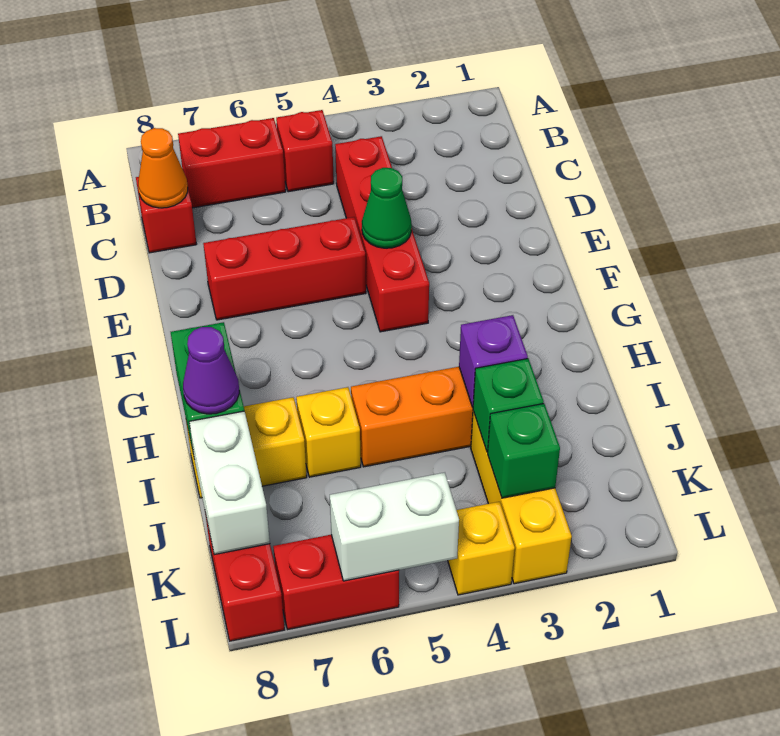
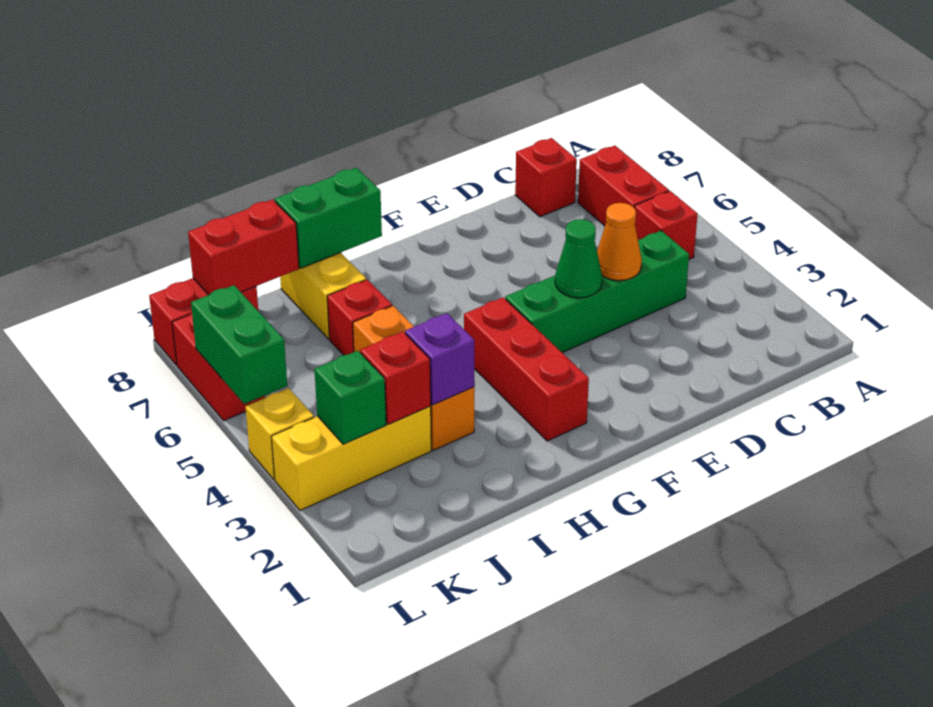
red brick C4:F4 level 1 -> green brick C4:F4 level 1
orange cone C8 level 2 -> orange cone D4 level 2
red brick E5:E7 level 1 -> red brick G2:G4 level 1
yellow brick I6 level 1 -> red brick I6 level 1
purple cone I8 level 3 -> none
green brick J3 level 2 -> red brick J3 level 2
white brick J8:K8 level 2 -> red brick J8:K8 level 2
white brick L5:L6 level 2 -> green brick L5:L6 level 2

